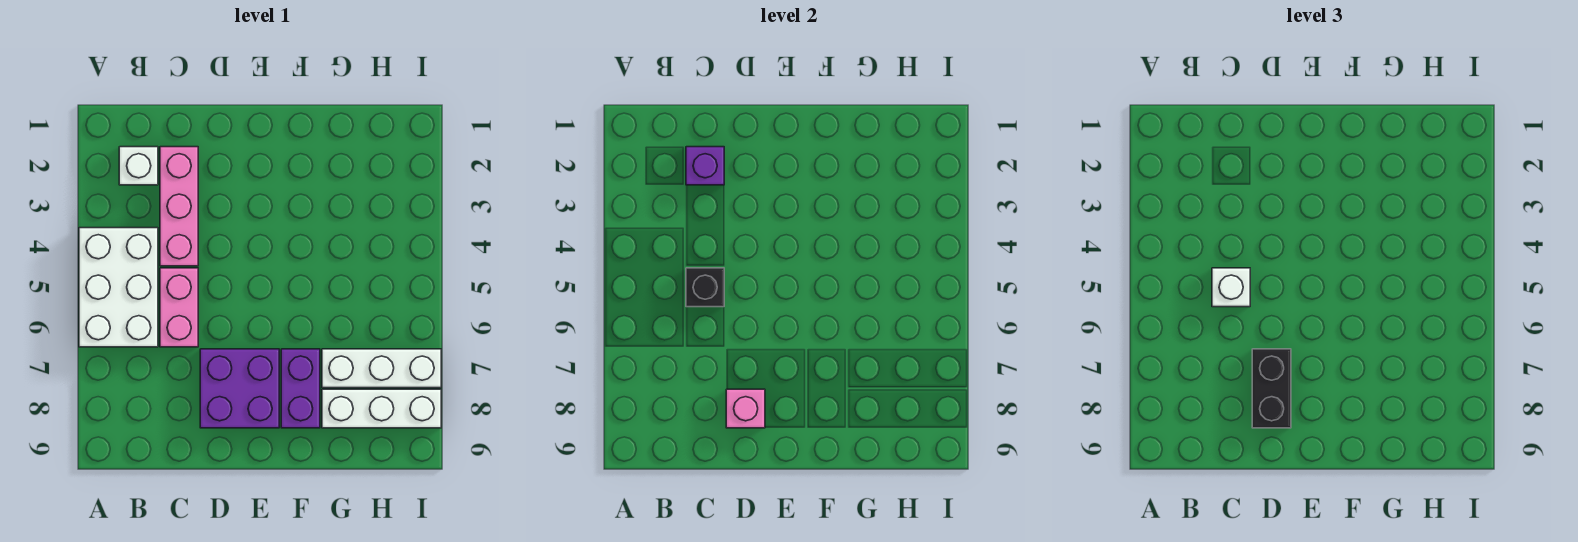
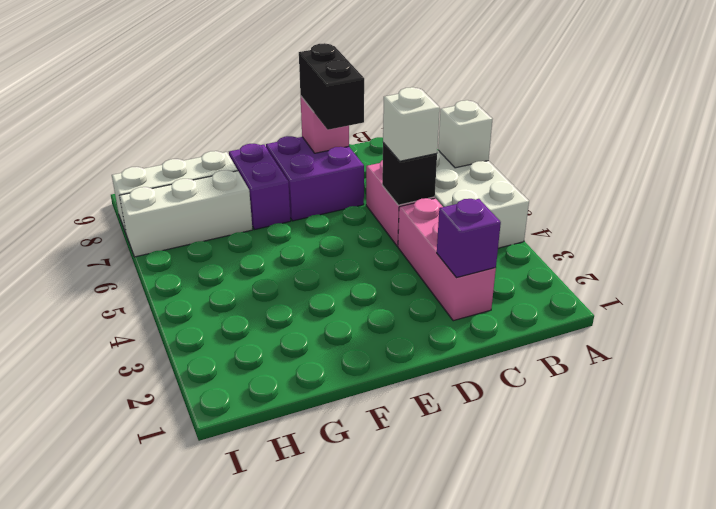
white brick B2 level 1 -> white brick A6 level 2

